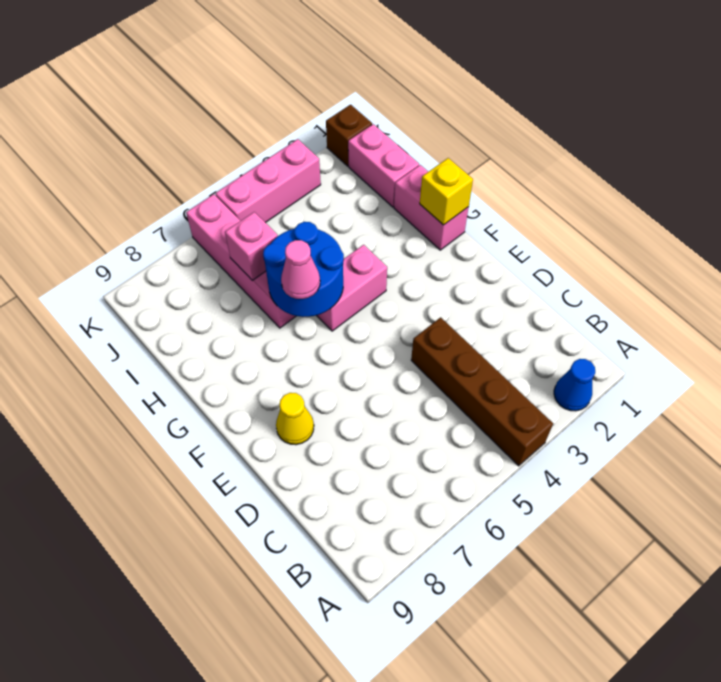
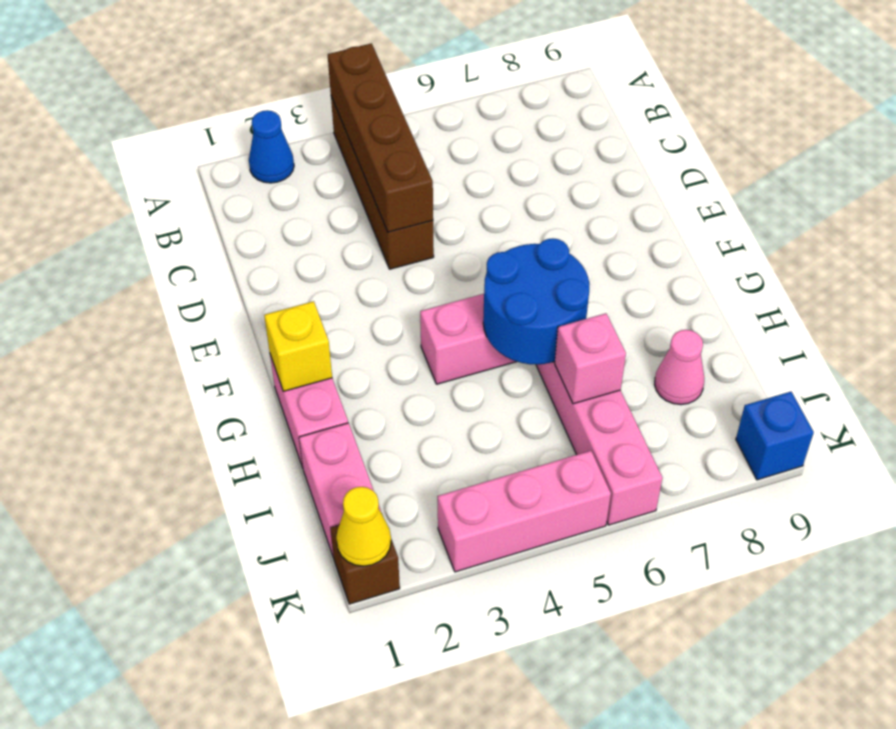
none -> brown brick A4:D4 level 2
yellow cone E8 level 1 -> yellow cone K1 level 2
pink cone G6 level 3 -> pink cone I8 level 1
none -> blue brick K9 level 1

